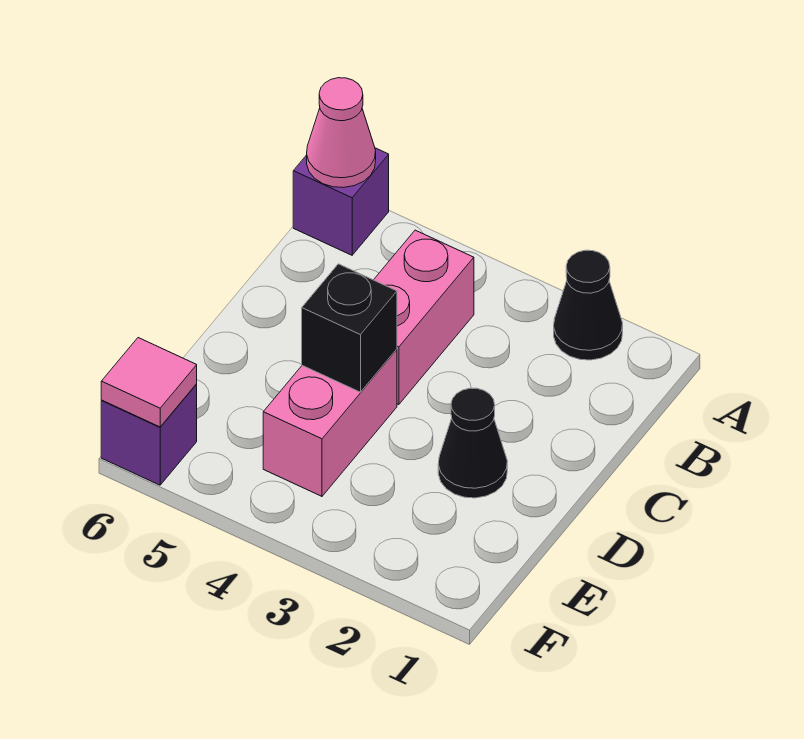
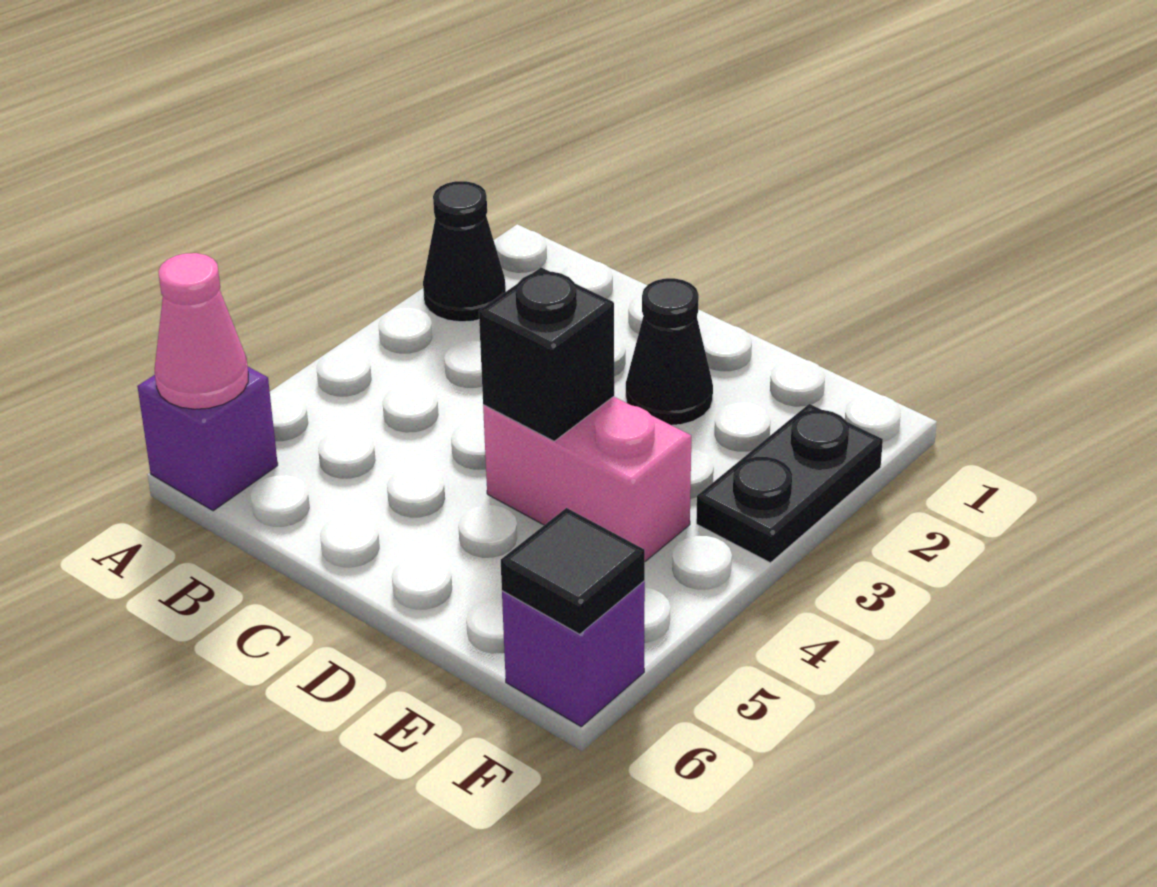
pink brick B4:C4 level 1 -> none
none -> black plate F2:F3 level 1
pink tile F6 level 2 -> black tile F6 level 2

